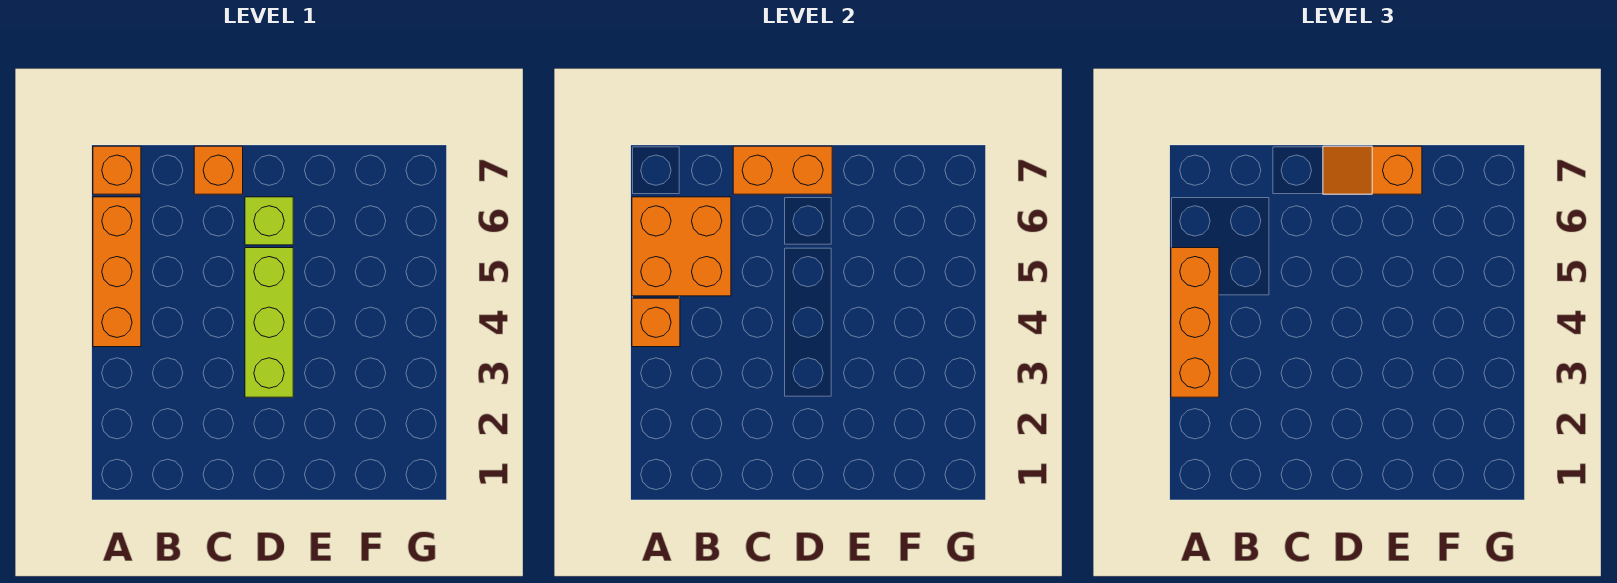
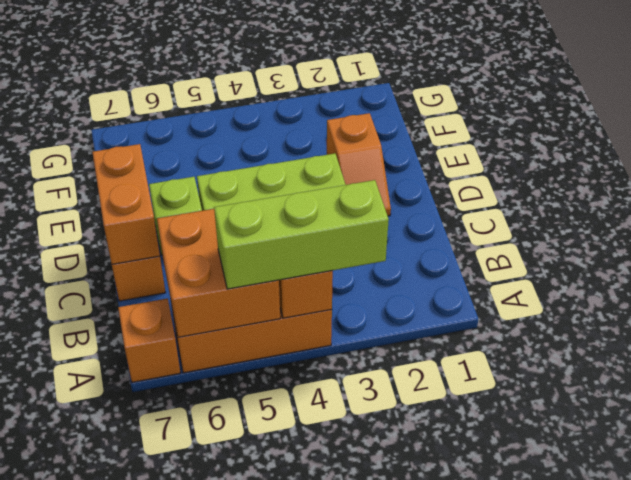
orange brick A3:A5 level 3 -> lime brick A3:A5 level 3
orange slope D7:E7 level 3 top E -> orange slope D2:E2 level 1 top E

